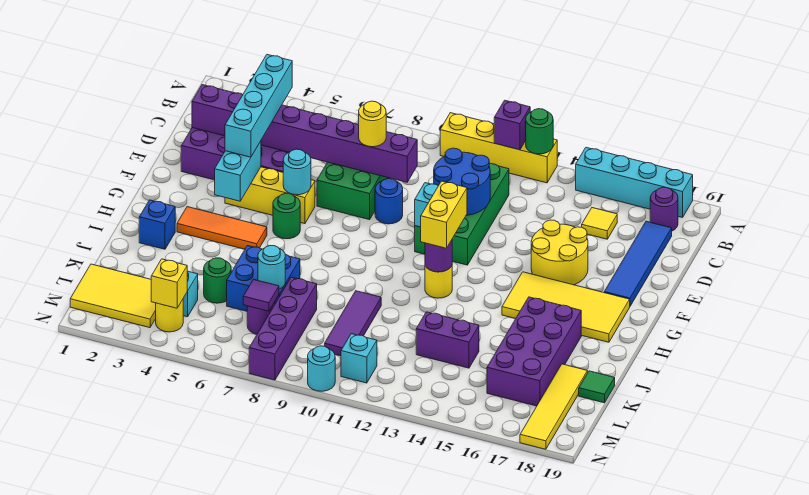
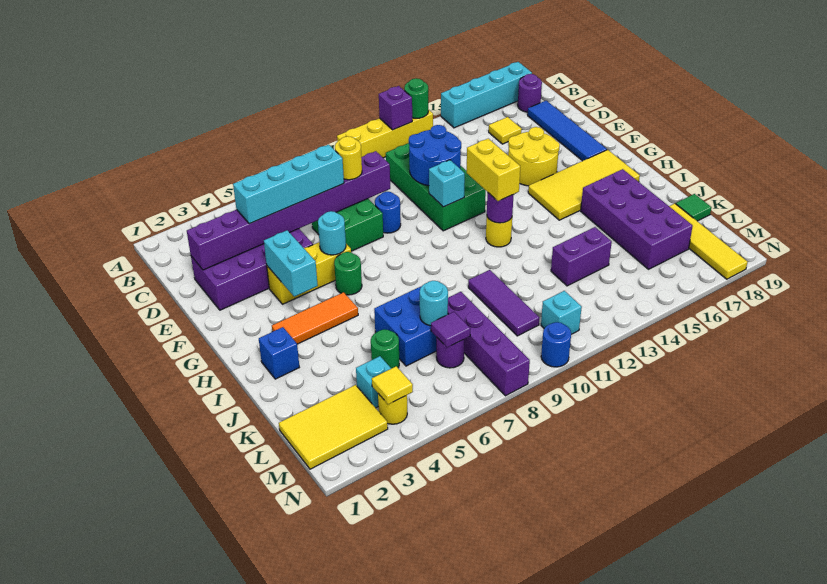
cyan brick C4:F4 level 3 -> cyan brick D4:D7 level 3
yellow brick M4 level 2 -> yellow tile M4 level 2
cyan round brick N10 level 1 -> blue round brick N10 level 1

